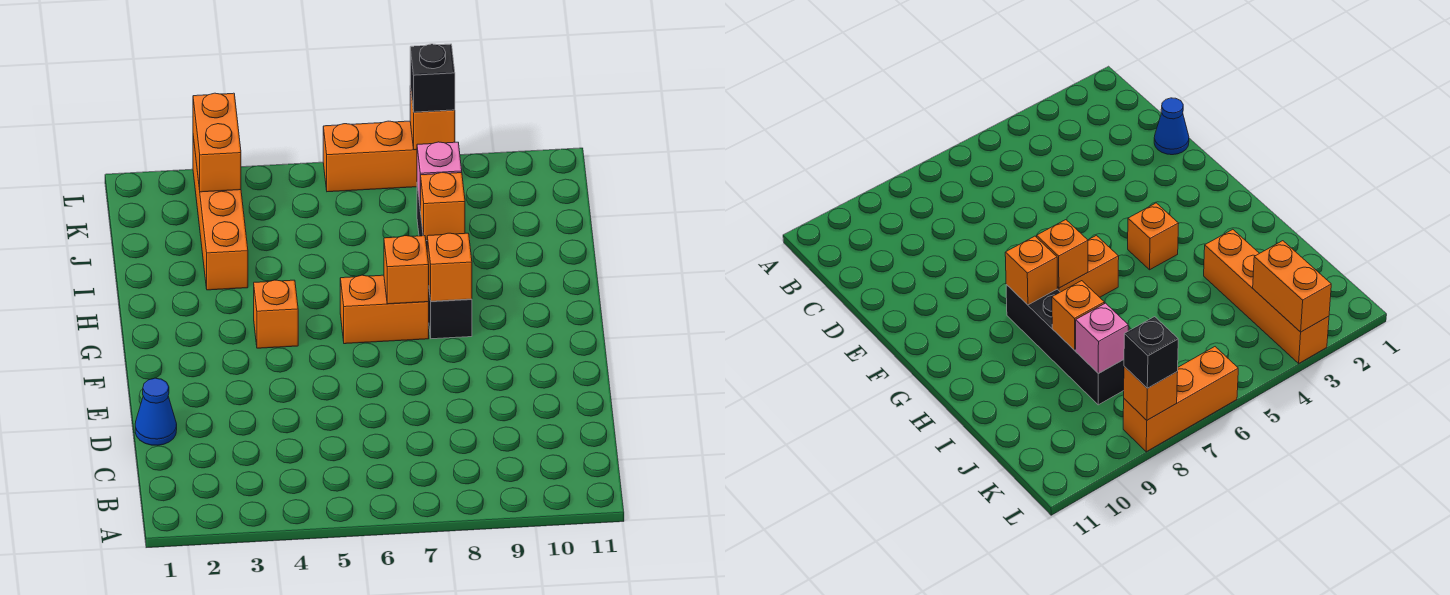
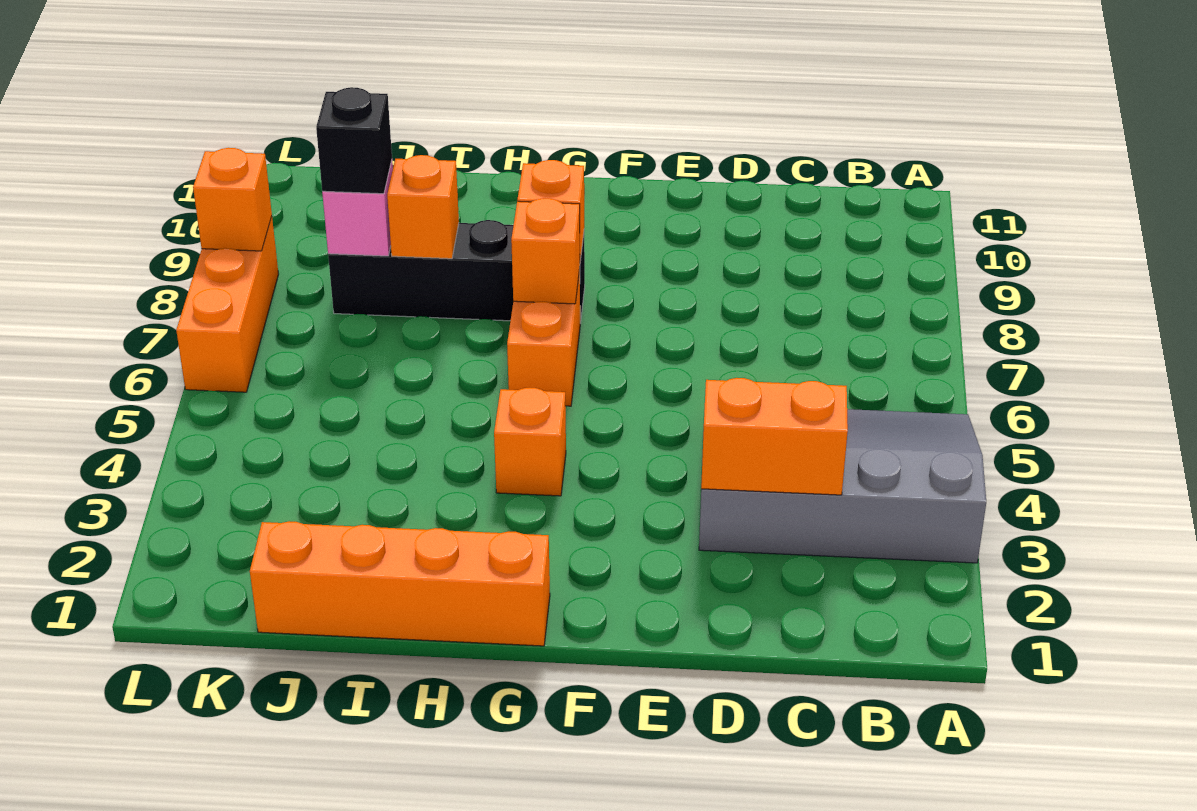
none -> grey slope A3:D5 level 1 top 3
blue cone D1 level 1 -> none
orange brick I3:L3 level 1 -> orange brick G1:J1 level 1
orange brick K3:L3 level 2 -> orange brick C3:D3 level 2
black brick L8 level 3 -> black brick J8 level 3

